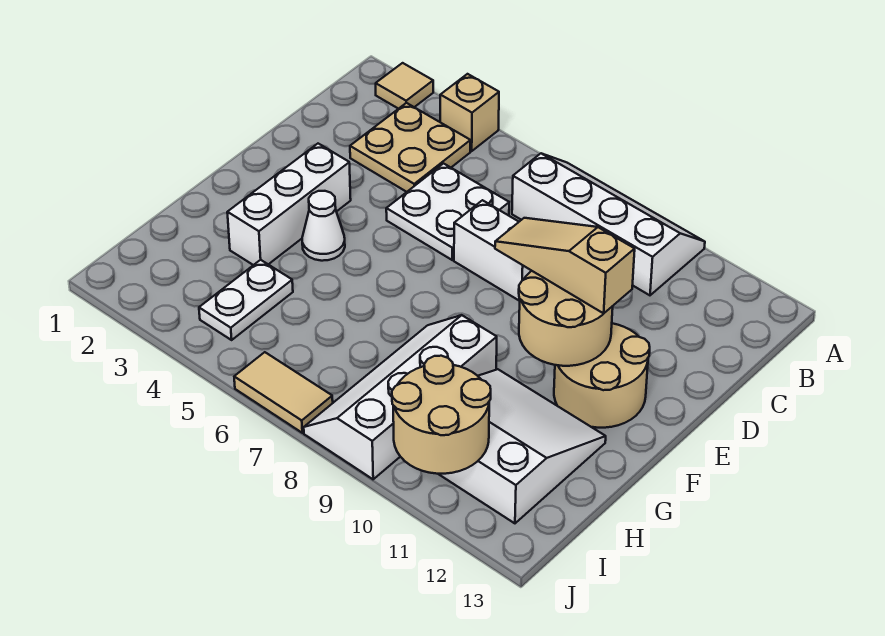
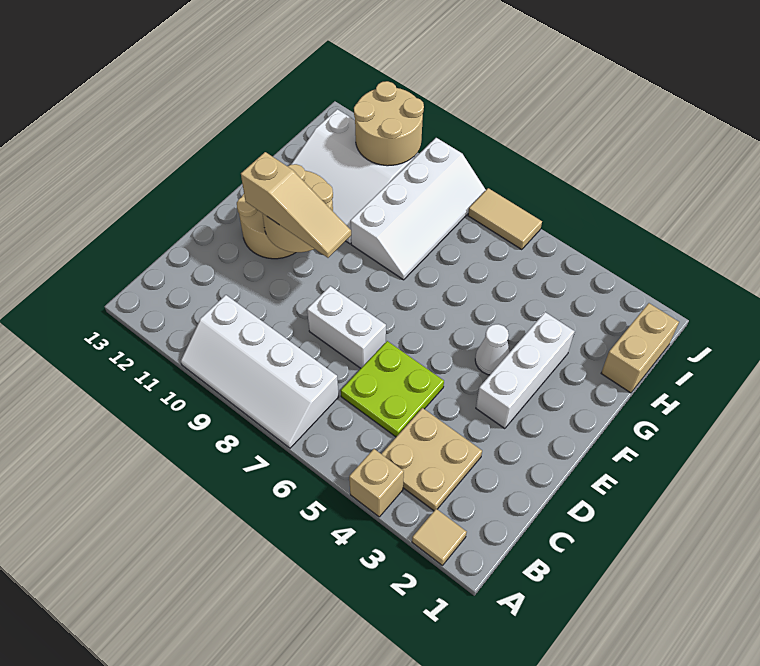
white plate C5:D6 level 1 -> lime plate C5:D6 level 1
none -> tan brick H1:I1 level 1
white plate H4:I4 level 1 -> none

